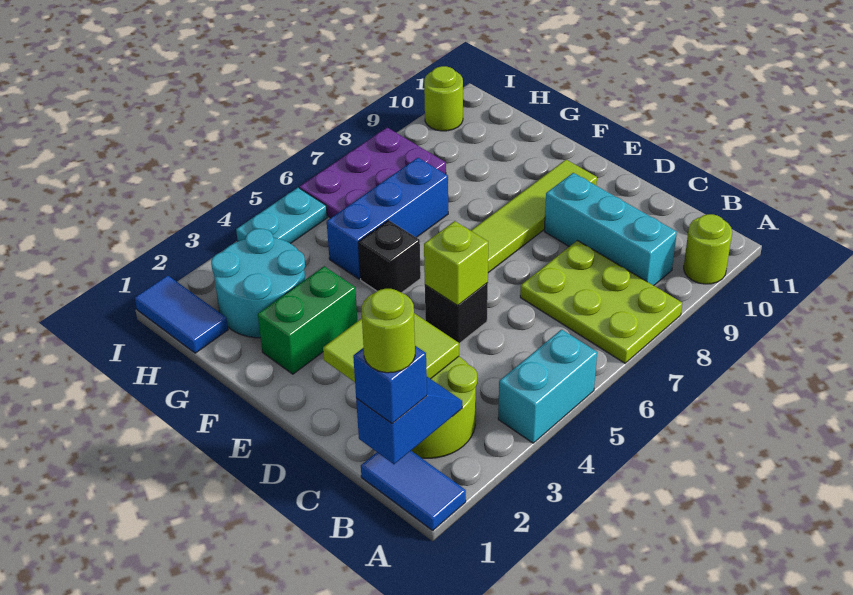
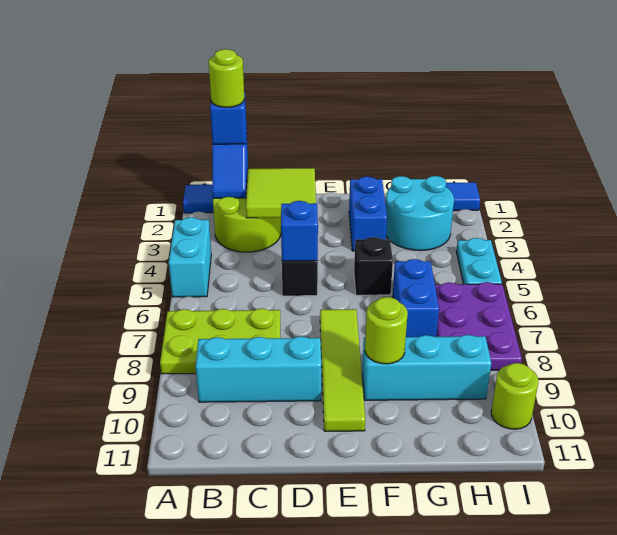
lime round brick A10 level 1 -> lime round brick F9 level 2
lime brick D5 level 2 -> blue brick D5 level 2
green brick F2:F3 level 1 -> blue brick F2:F3 level 1
none -> cyan brick F9:H9 level 1
blue brick G5:G7 level 1 -> blue brick G6:G7 level 1

